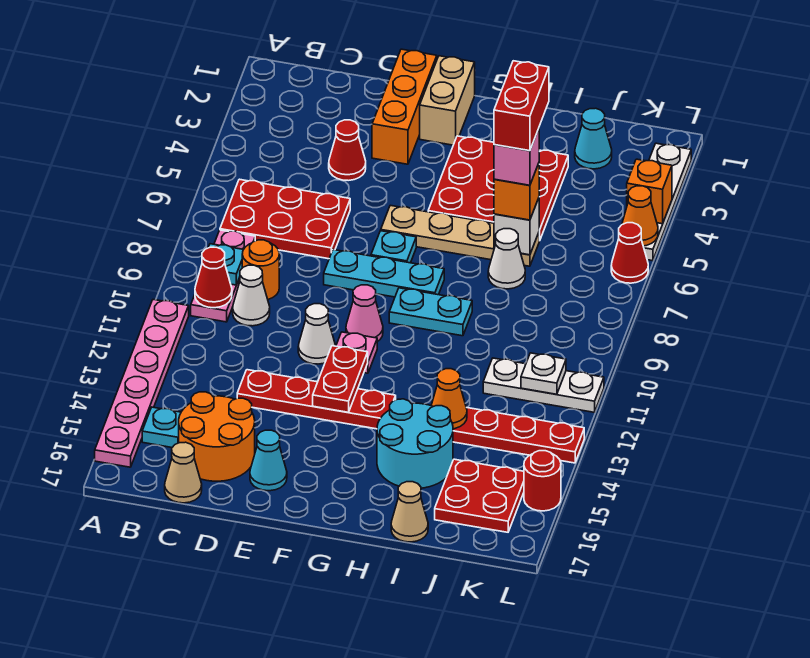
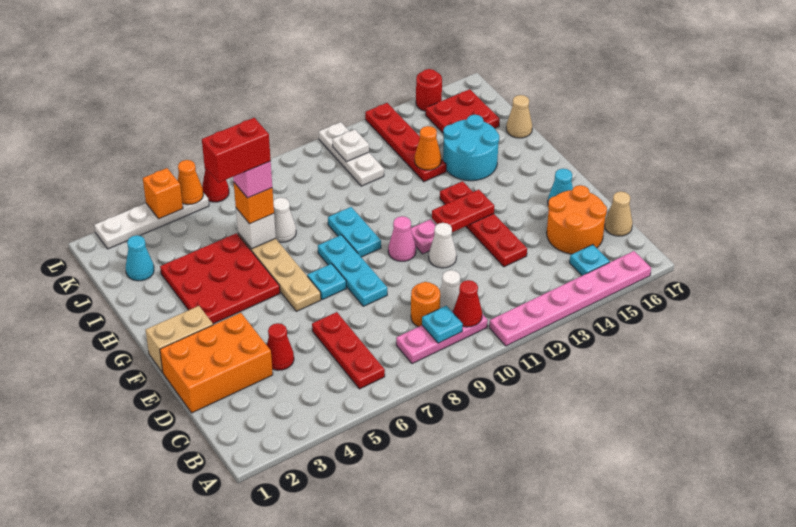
red plate B6:D7 level 1 -> red plate B6:D6 level 1
orange brick E1:E3 level 1 -> orange brick D1:E3 level 1

